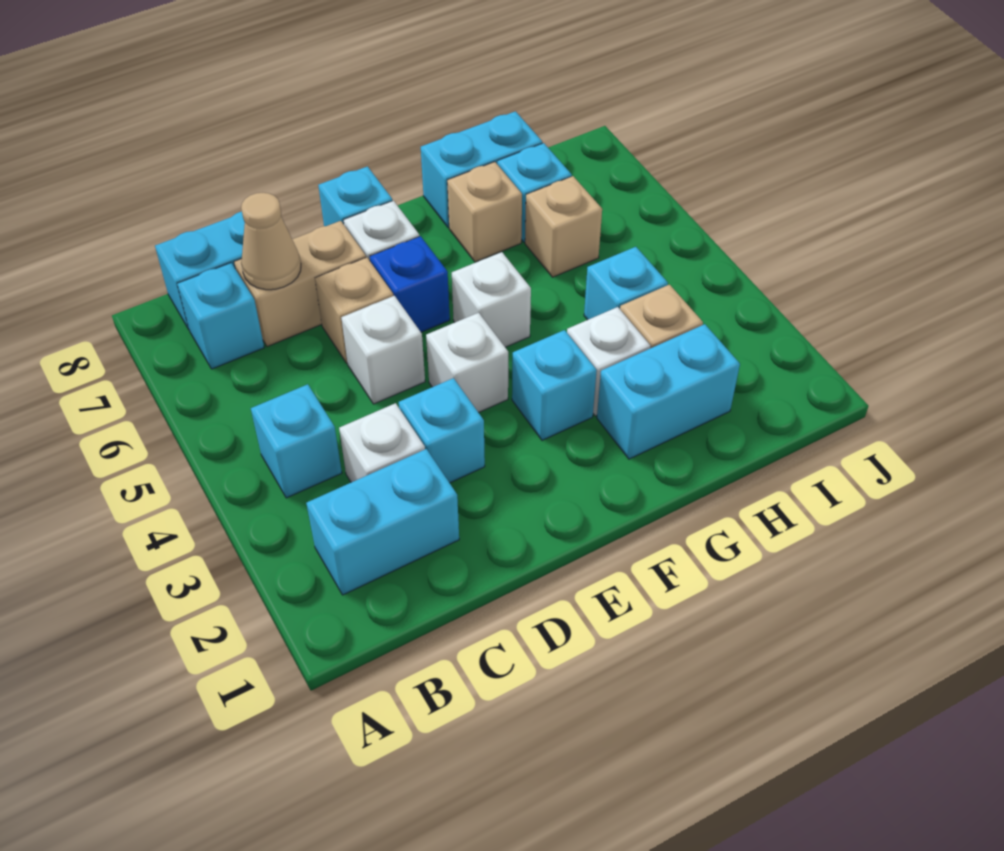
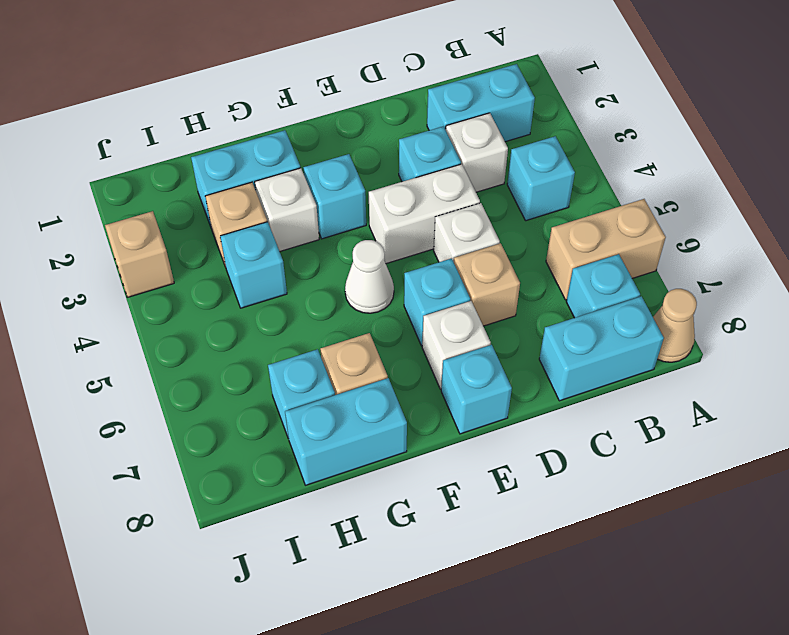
tan brick C7:D7 level 1 -> tan brick A6:B6 level 1
tan cone C7 level 2 -> tan cone A8 level 1
white brick E4 level 1 -> white brick D4:E4 level 1
blue brick E6 level 1 -> cyan brick E6 level 1
white brick F5 level 1 -> white cone F5 level 1
tan brick H6 level 1 -> tan brick J3 level 1

